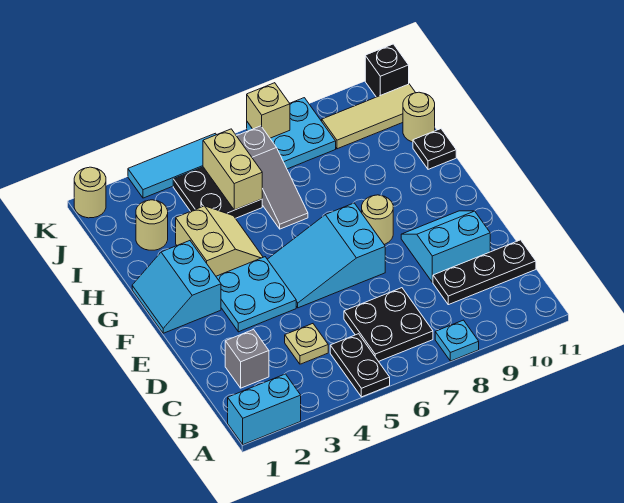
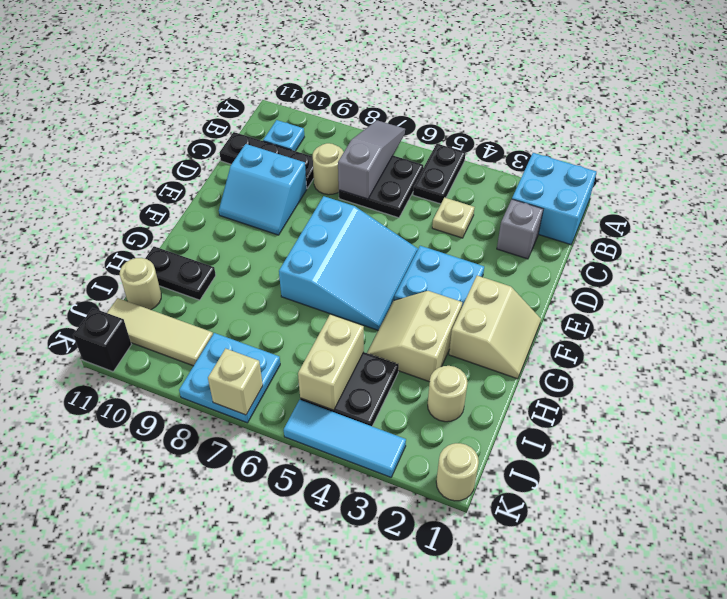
cyan brick A1:A2 level 1 -> cyan brick A1:B2 level 1
cyan plate A8 level 1 -> cyan plate B10 level 1
cyan slope E5:F7 level 1 top 7 -> cyan slope E5:G7 level 1 top 7
cyan slope F1:G2 level 1 top 2 -> tan slope F1:G2 level 1 top 2
tan round brick F8 level 1 -> tan round brick C8 level 1
grey slope H6:J6 level 1 top J -> grey slope A7:C7 level 2 top C
black plate H11 level 1 -> black plate H10:H11 level 1

